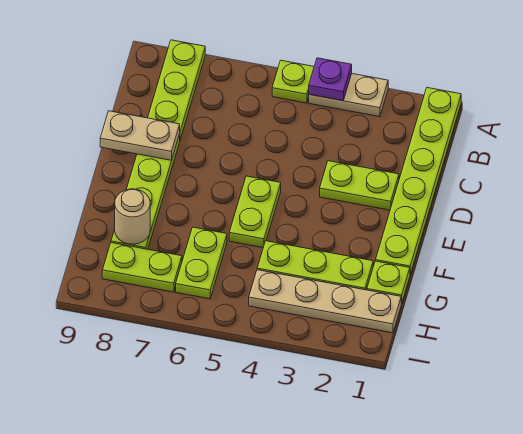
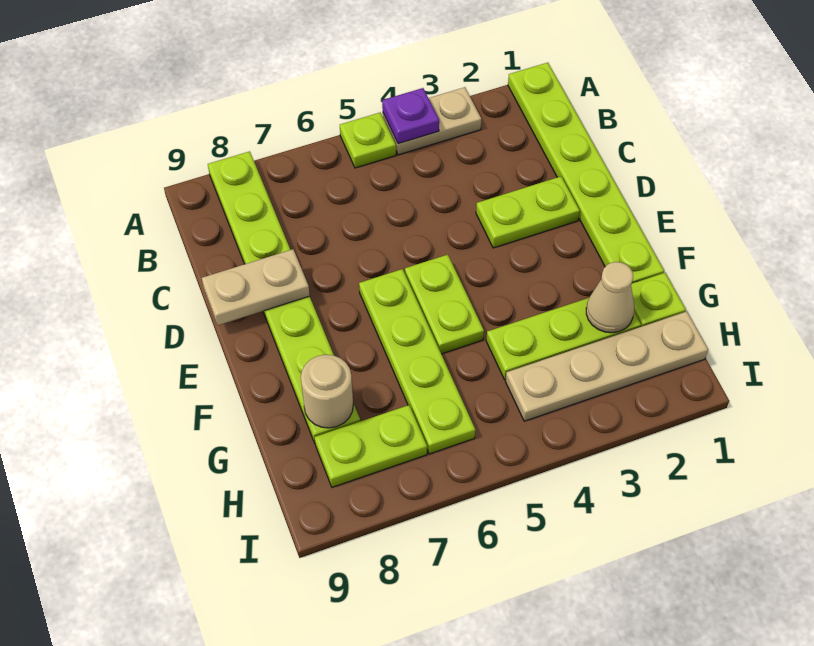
none -> tan cone G2 level 2
lime plate G6:H6 level 1 -> lime plate E6:H6 level 1

